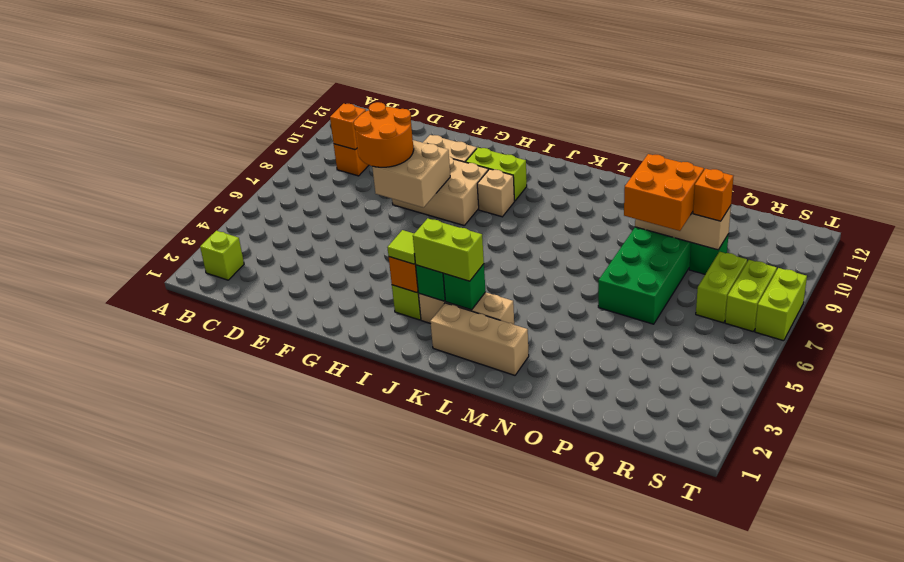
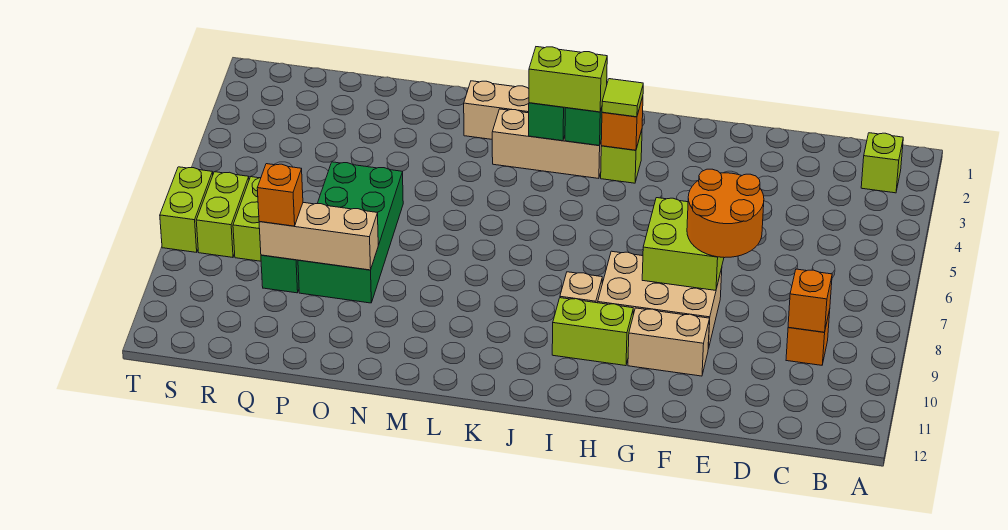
tan brick F7:G8 level 2 -> lime brick F7:G8 level 2
orange brick O8:P9 level 3 -> none

